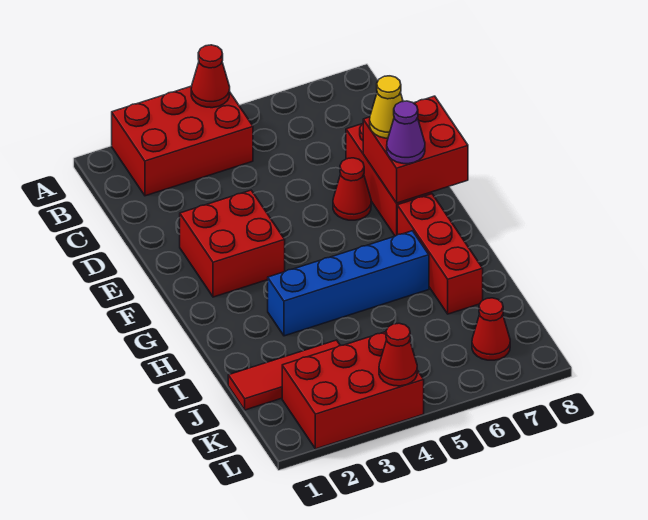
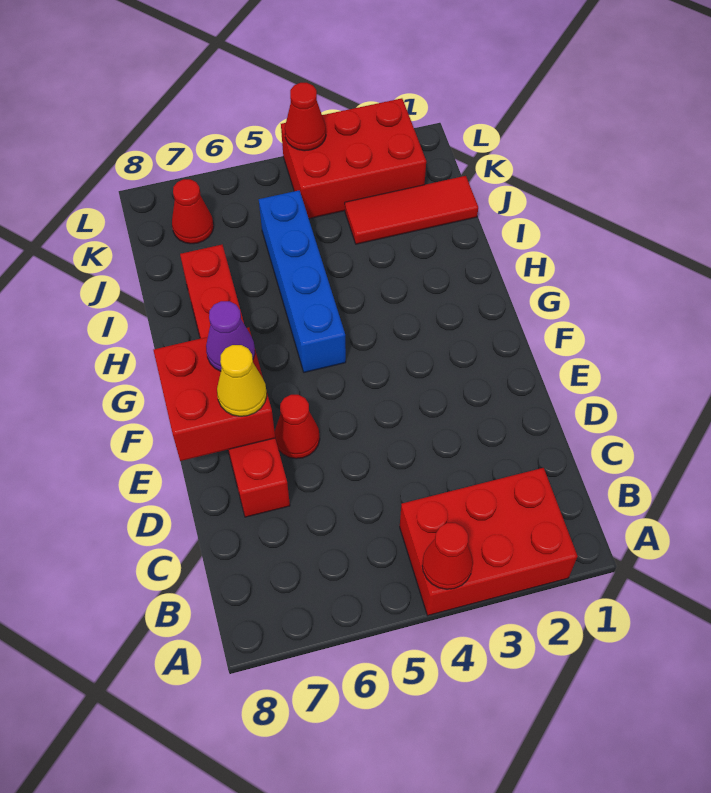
red brick E2:F3 level 1 -> none
blue brick H3:H6 level 1 -> blue brick G5:J5 level 1

